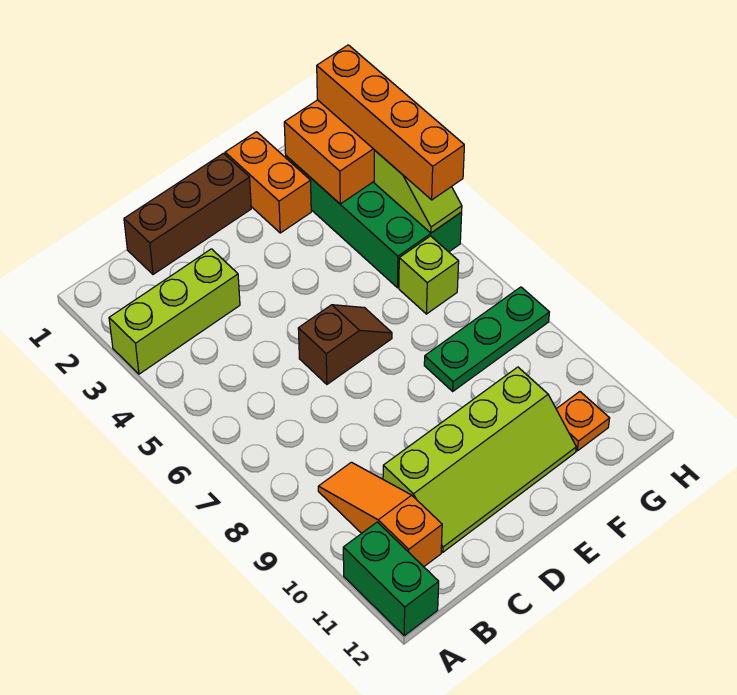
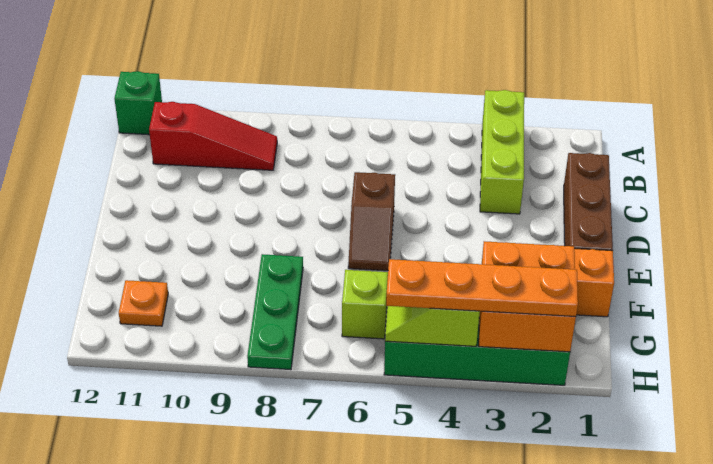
green brick A11:A12 level 1 -> green brick A12 level 1
orange slope B9:B11 level 1 top 11 -> red slope B9:B11 level 1 top 11
lime slope C10:F11 level 1 top 10 -> none
orange brick H2:H5 level 3 -> orange plate H2:H5 level 3

